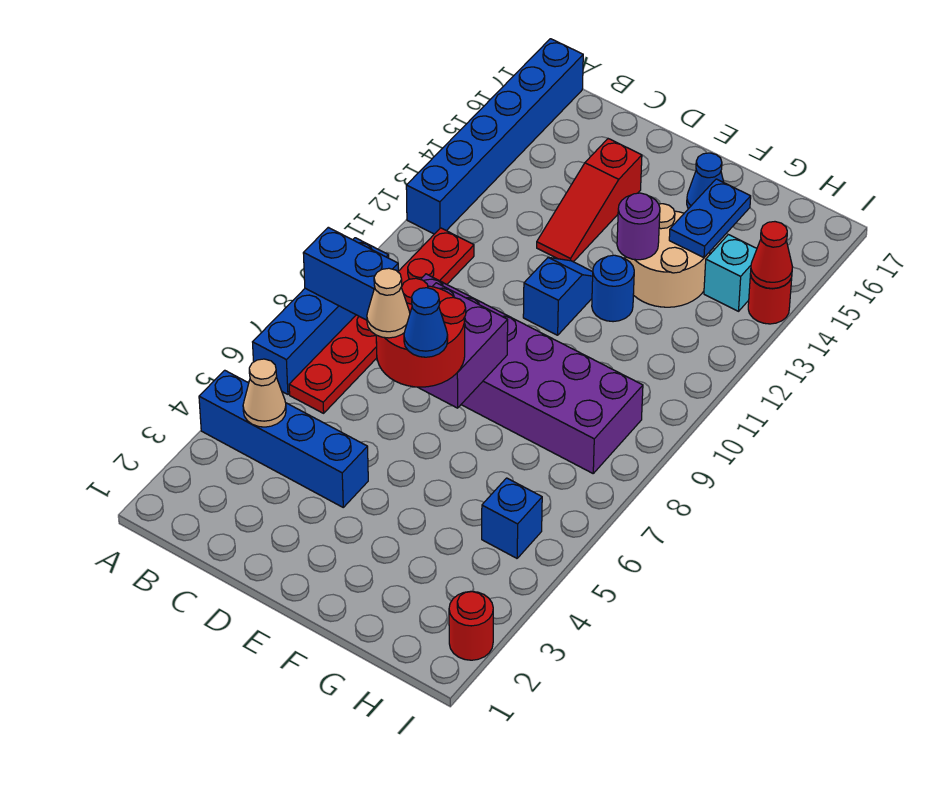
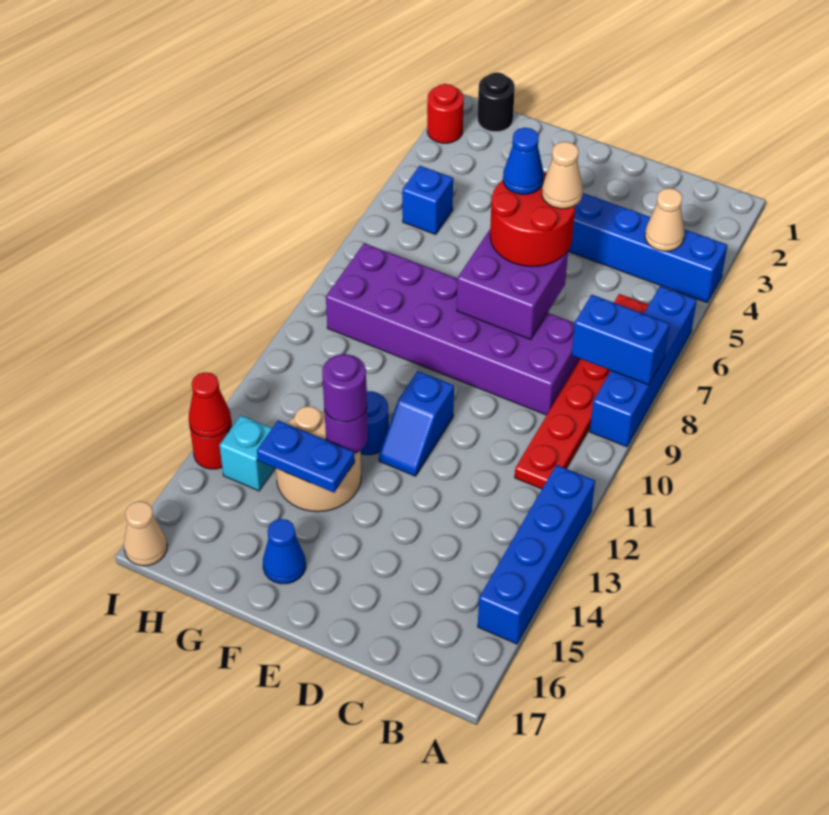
blue brick A12:A17 level 1 -> blue brick A12:A15 level 1
red slope D13:D15 level 1 top 15 -> none
none -> purple round brick F13 level 3
blue plate G14:G15 level 2 -> blue plate F14:G14 level 2
none -> black round brick H1 level 1
none -> tan cone I17 level 1

